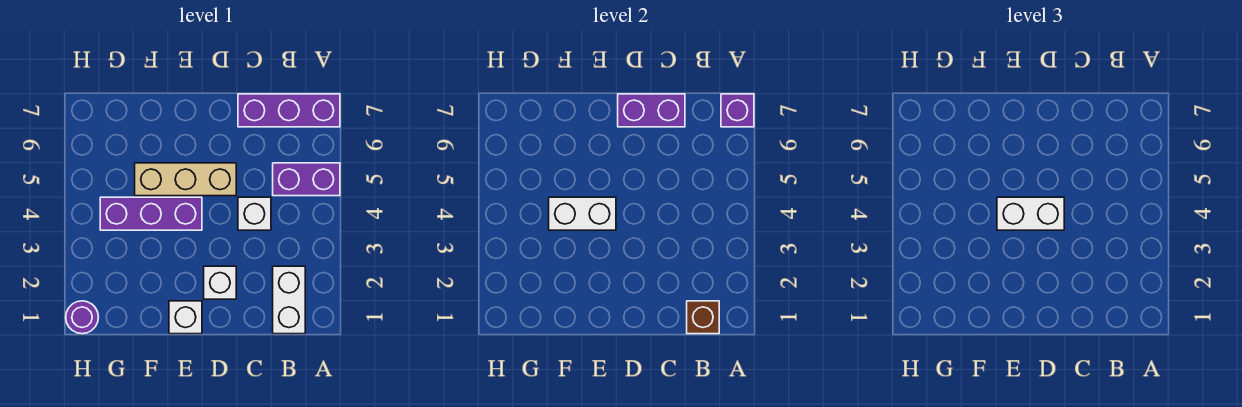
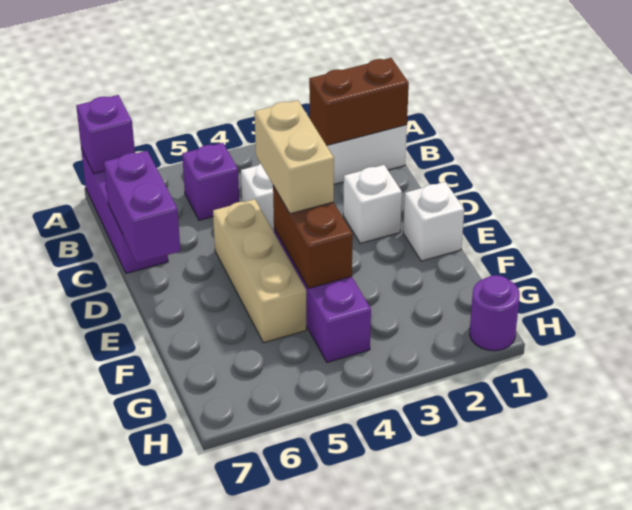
purple brick A5:B5 level 1 -> purple brick B5 level 1
brown brick B1 level 2 -> brown brick B1:B2 level 2
white brick D4:E4 level 3 -> tan brick D4:E4 level 3
white brick E4:F4 level 2 -> brown brick E4:F4 level 2

